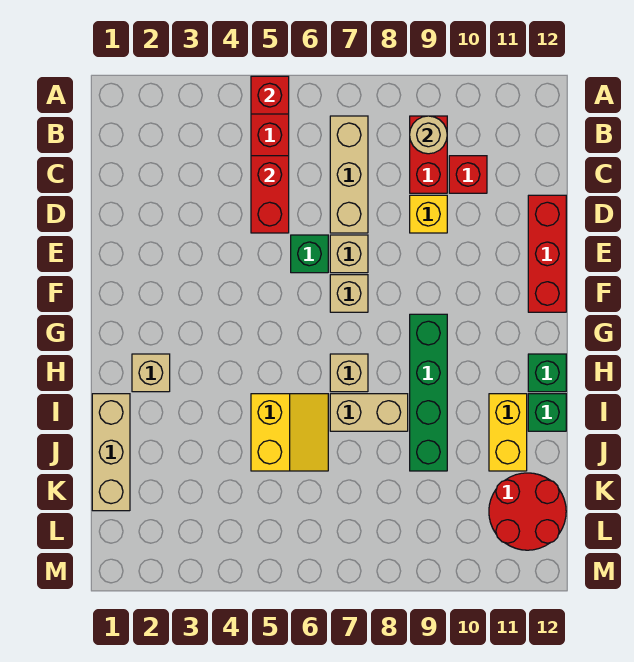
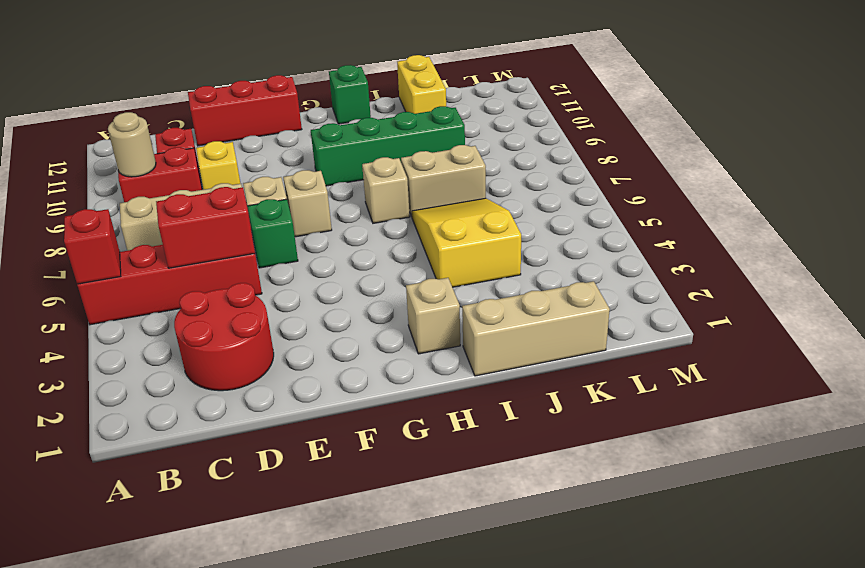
yellow slope I5:J6 level 1 top 5 -> yellow slope I4:J6 level 1 top 4
tan brick I7:I8 level 1 -> tan brick I7:J7 level 1
yellow brick I11:J11 level 1 -> yellow brick J11:J12 level 1
green brick I12 level 1 -> none
red round brick K11:L12 level 1 -> red round brick C2:D3 level 1

